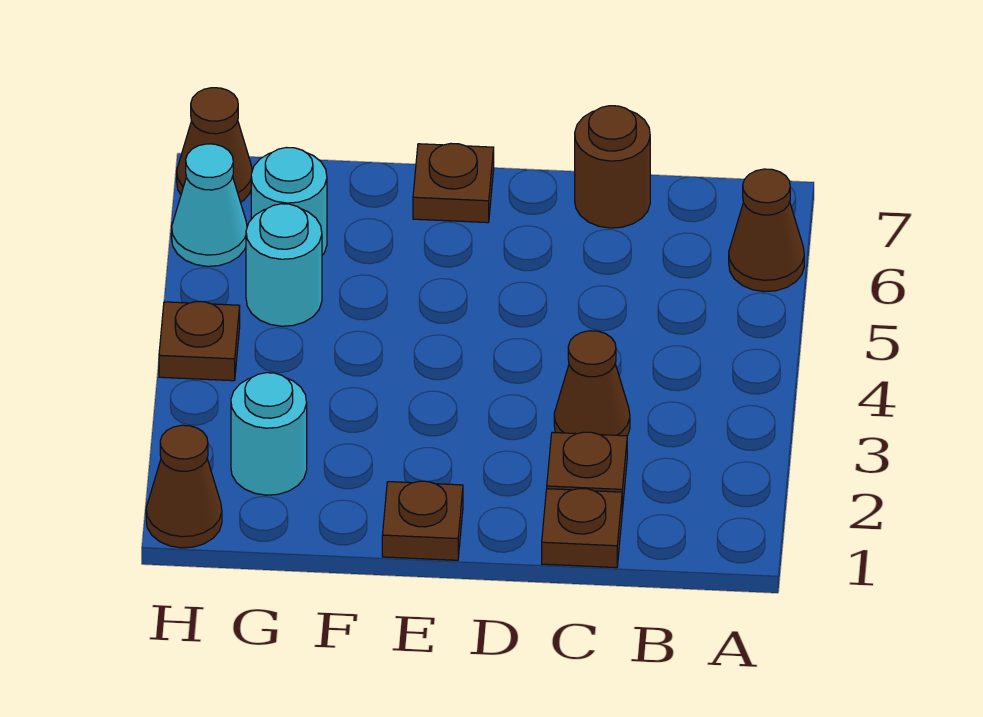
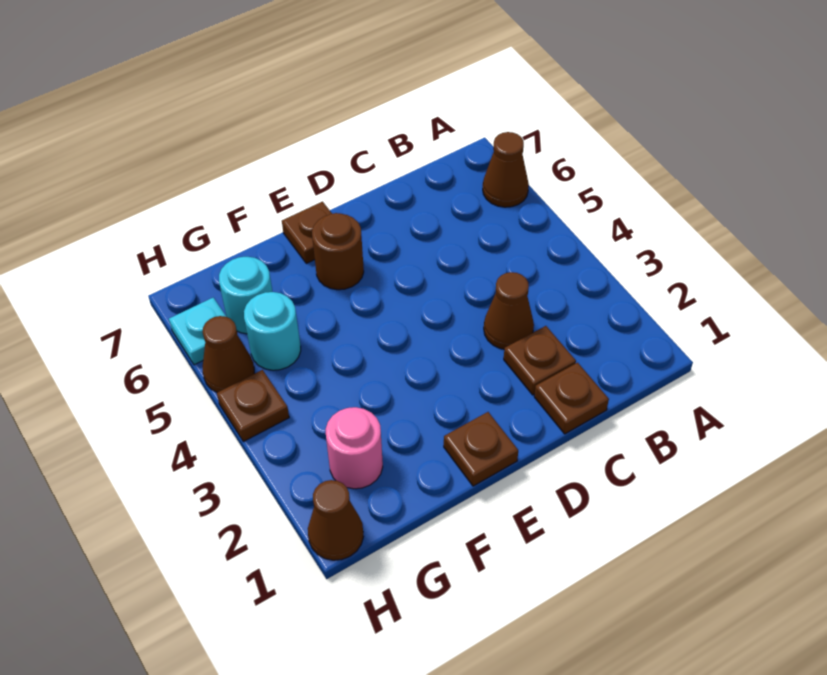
brown round brick C7 level 1 -> brown round brick E6 level 1
cyan round brick G2 level 1 -> pink round brick G2 level 1
cyan cone H6 level 1 -> cyan plate H6 level 1
brown cone H7 level 1 -> brown cone H5 level 1

